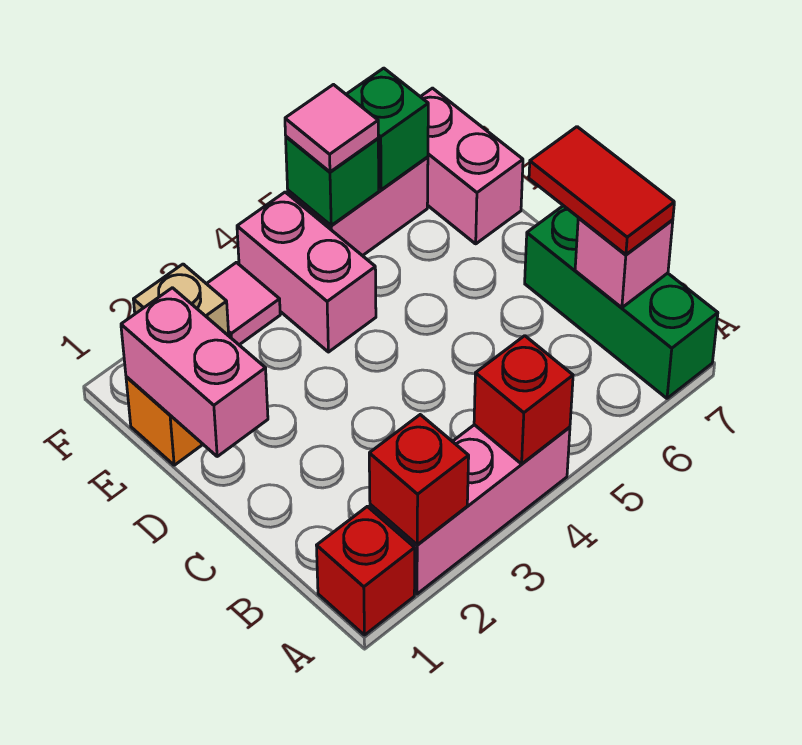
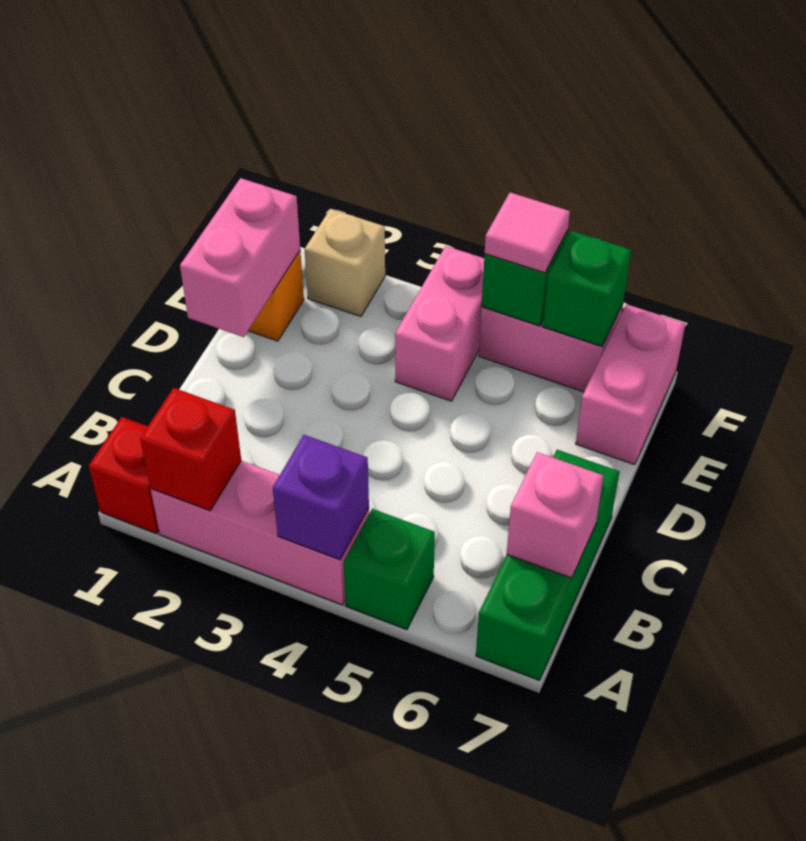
red brick A4 level 2 -> purple brick A4 level 2
none -> green brick A5 level 1
red tile B7:C7 level 3 -> none
pink tile F3 level 1 -> none

